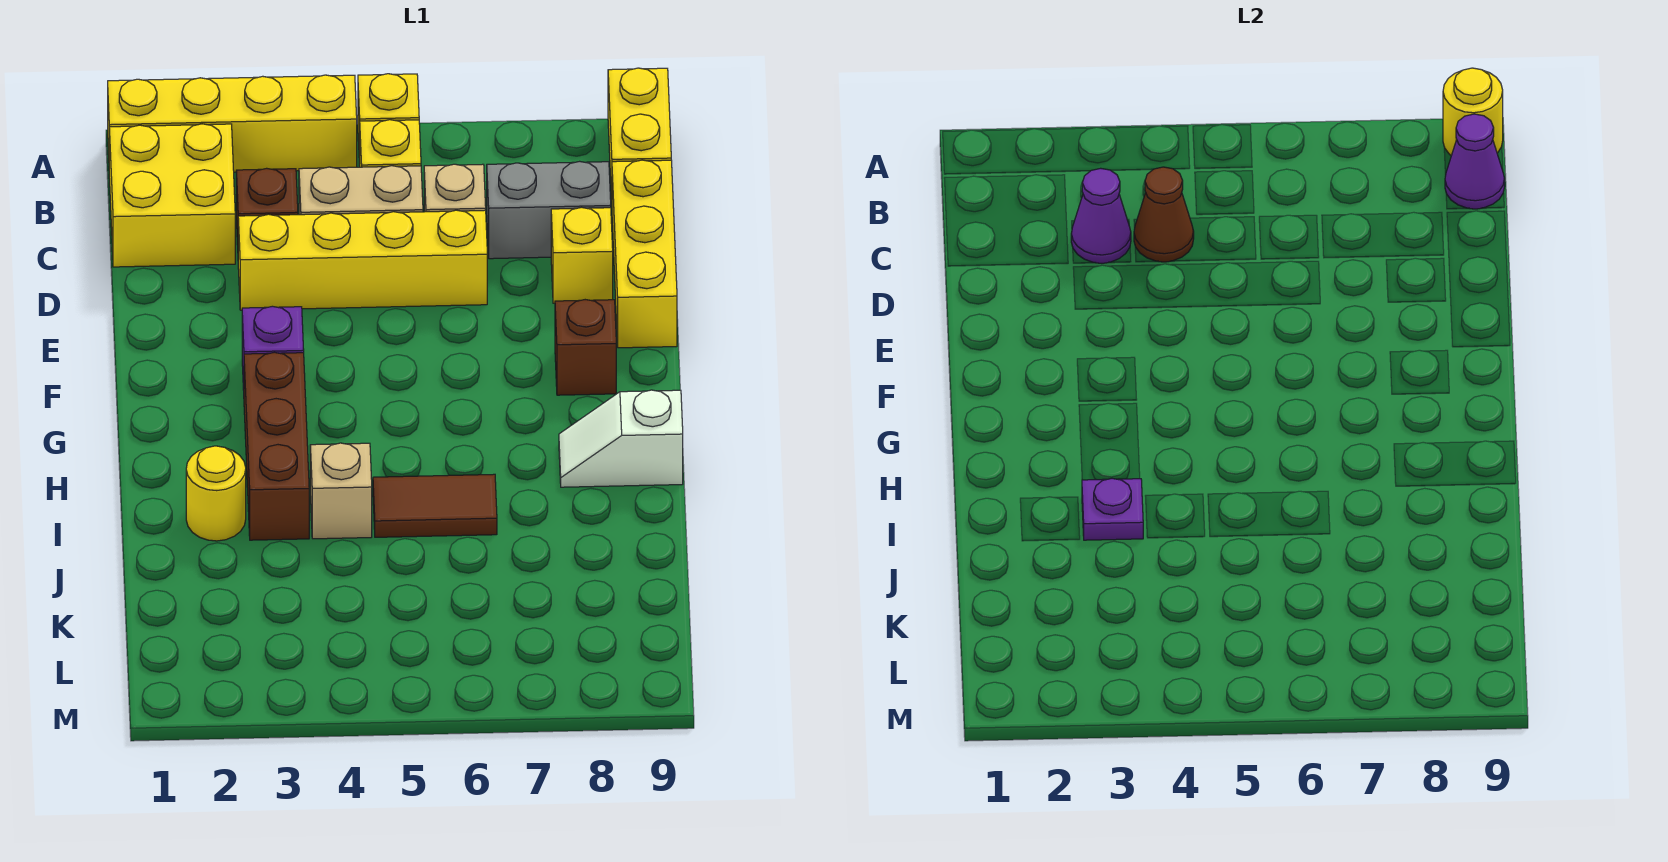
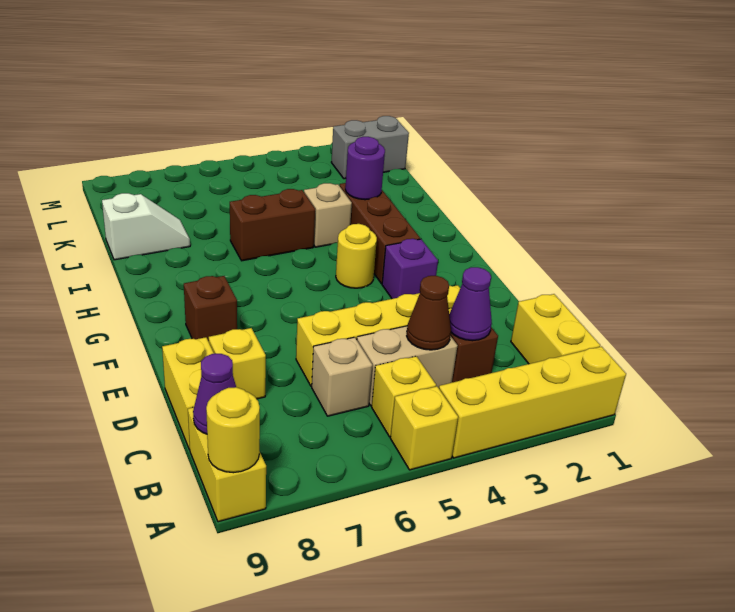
yellow brick B1:C2 level 1 -> yellow brick B1:C1 level 1
grey brick C7:C8 level 1 -> grey brick L1:L2 level 1
yellow brick C9:E9 level 1 -> yellow brick C9:D9 level 1
white slope H8:H9 level 1 top 9 -> white slope J8:J9 level 1 top 9
yellow round brick I2 level 1 -> yellow round brick G4 level 1
purple plate I3 level 2 -> purple round brick I3 level 2
brown tile I5:I6 level 1 -> brown brick I5:I6 level 1

